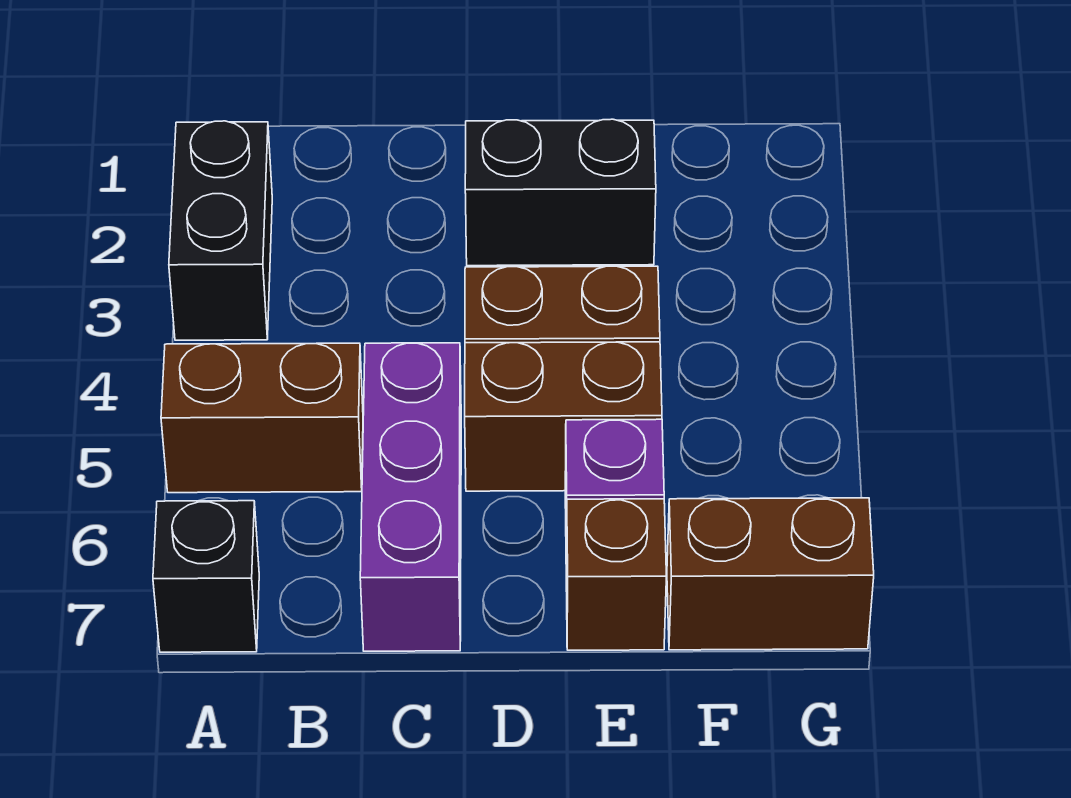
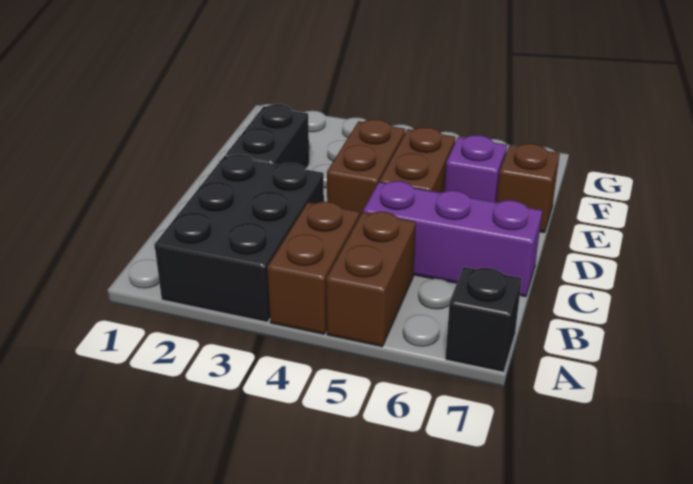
black brick A2:A3 level 1 -> black brick A2:C3 level 1
brown brick F7:G7 level 1 -> brown brick A4:B4 level 1

